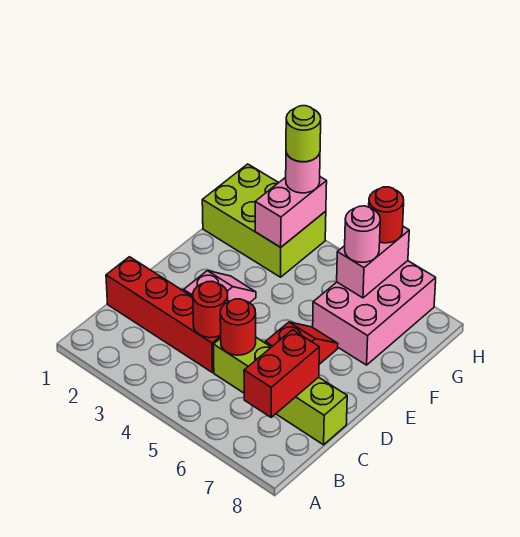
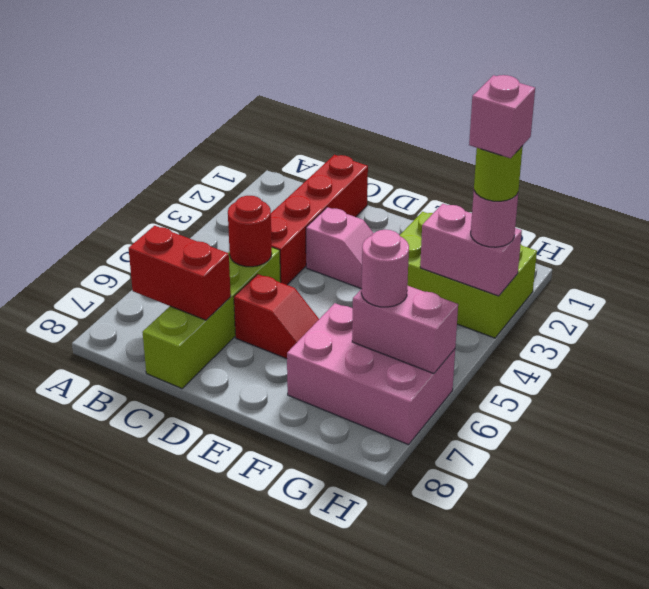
red round brick C4 level 2 -> none
lime brick G1:H3 level 1 -> lime brick F2:H3 level 1
none -> pink brick H3 level 5
red round brick H6 level 3 -> none

